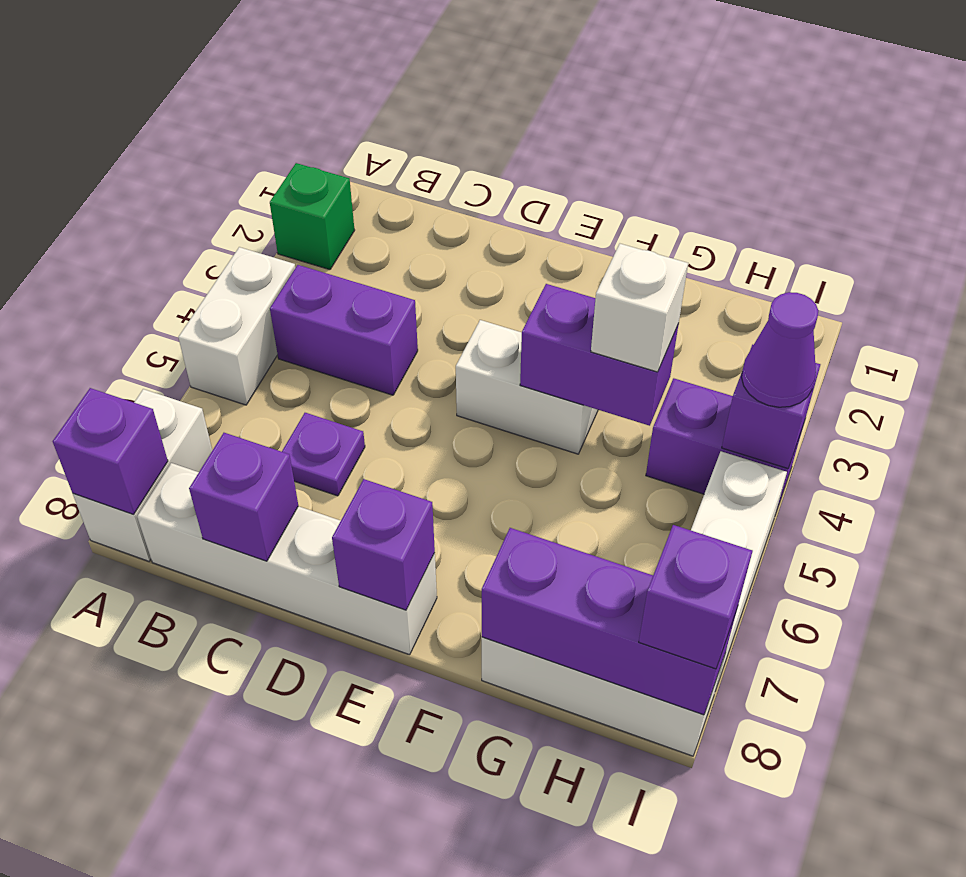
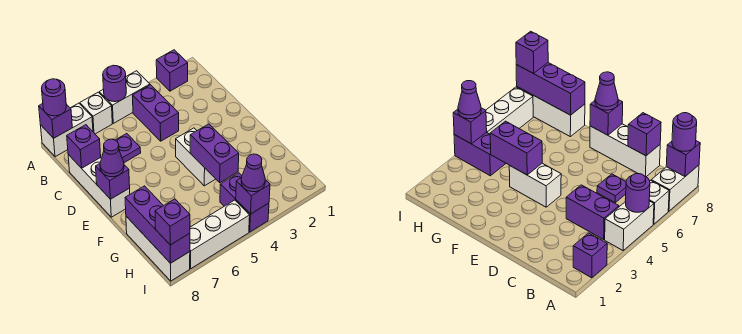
green brick A2 level 1 -> purple brick A2 level 1
none -> purple round brick A5 level 2
none -> purple round brick A8 level 3
white brick B8:E8 level 1 -> white brick C8:E8 level 1
none -> purple cone E8 level 3
white brick G4 level 3 -> white brick A6 level 1

